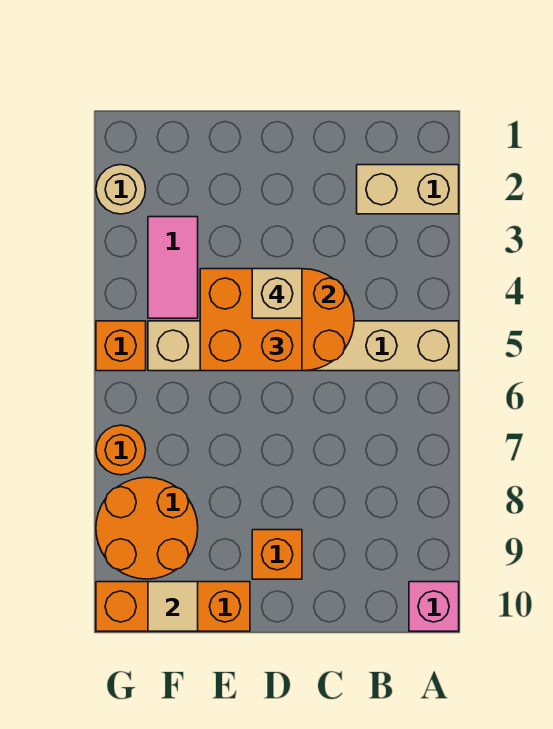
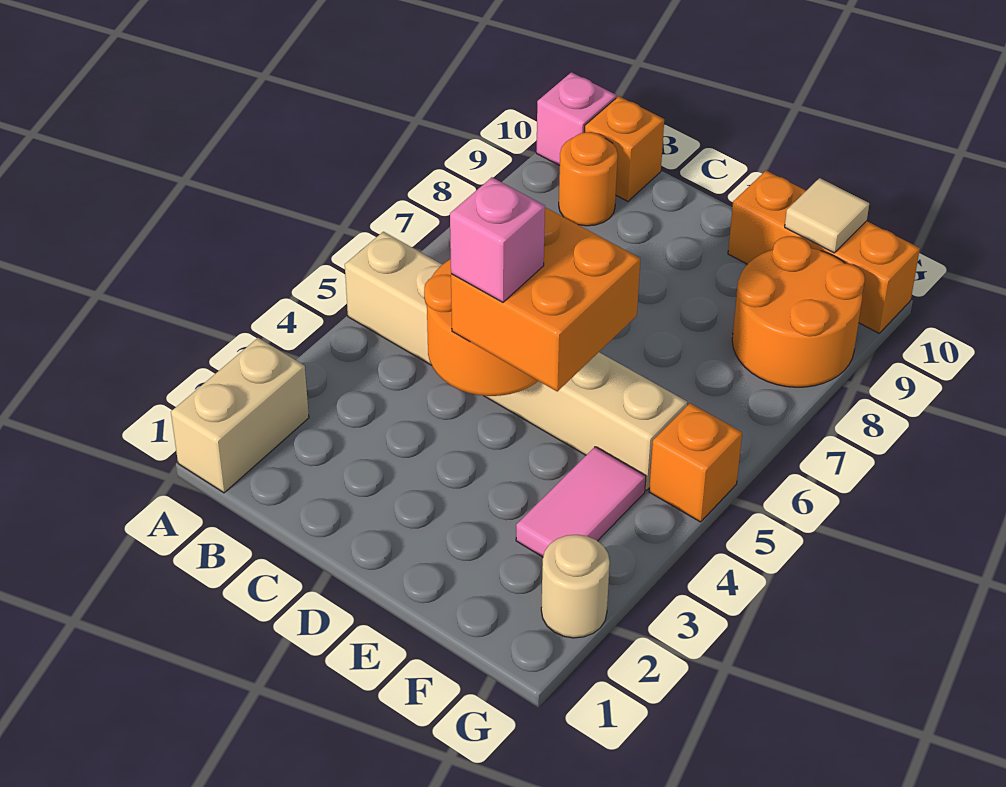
tan brick A2:B2 level 1 -> tan brick A1:A2 level 1
tan brick D4 level 4 -> pink brick D4 level 4
orange brick D9 level 1 -> orange brick B10 level 1
orange round brick G7 level 1 -> orange round brick B9 level 1

